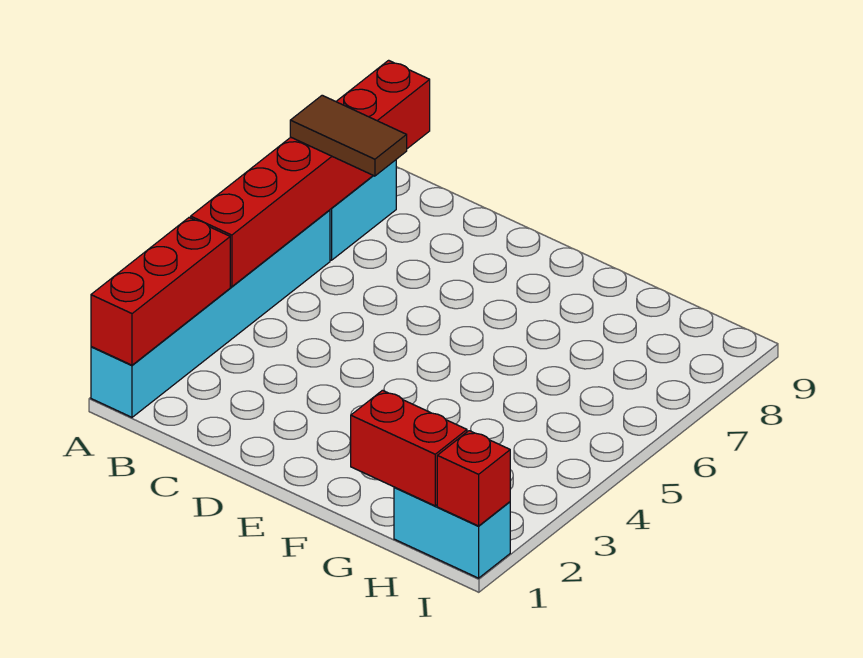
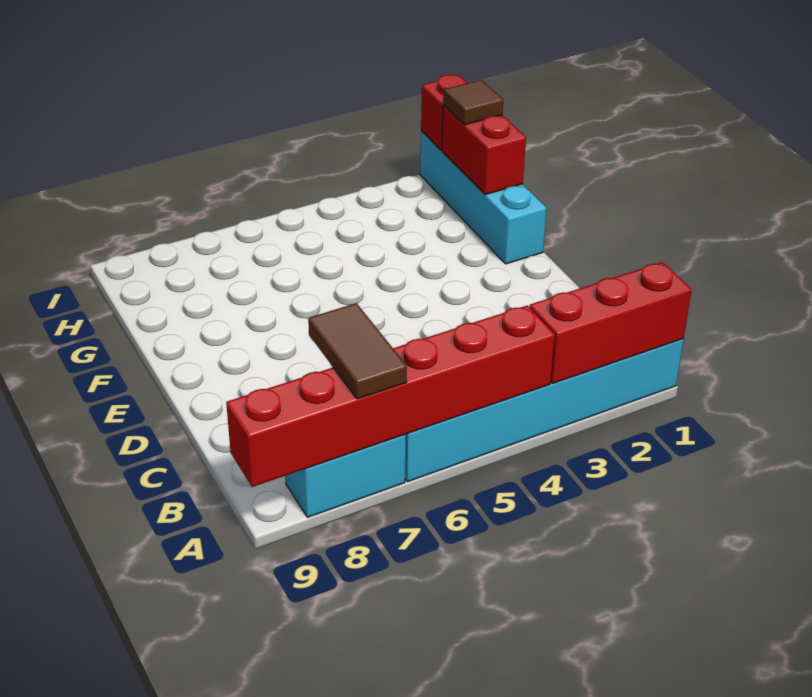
cyan brick H1:I1 level 1 -> cyan brick F1:I1 level 1
none -> brown tile H1 level 3

